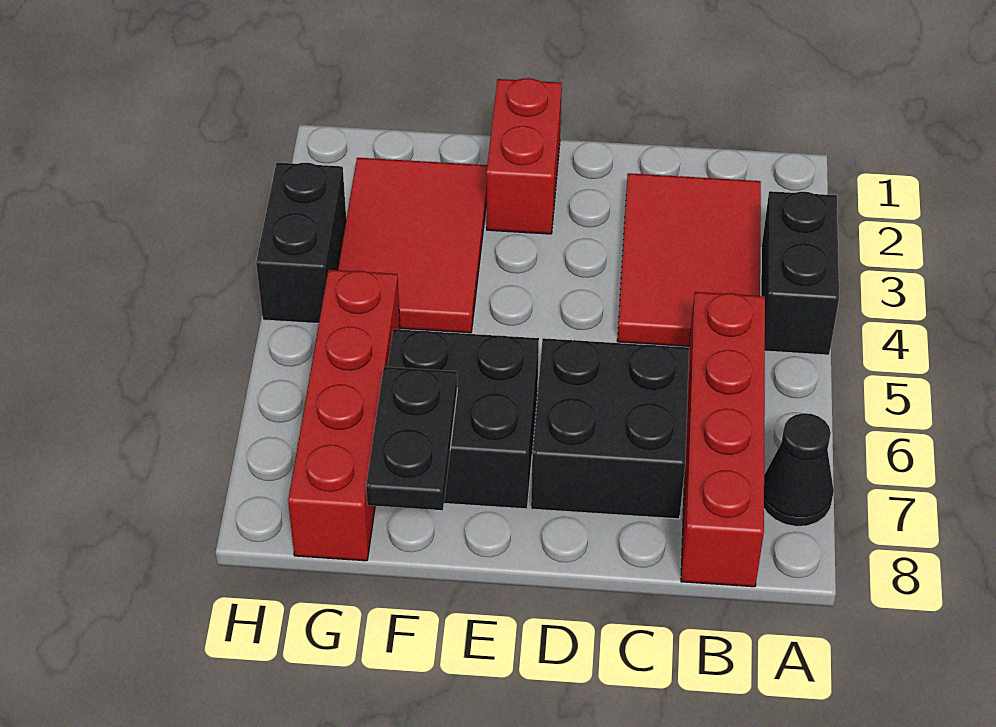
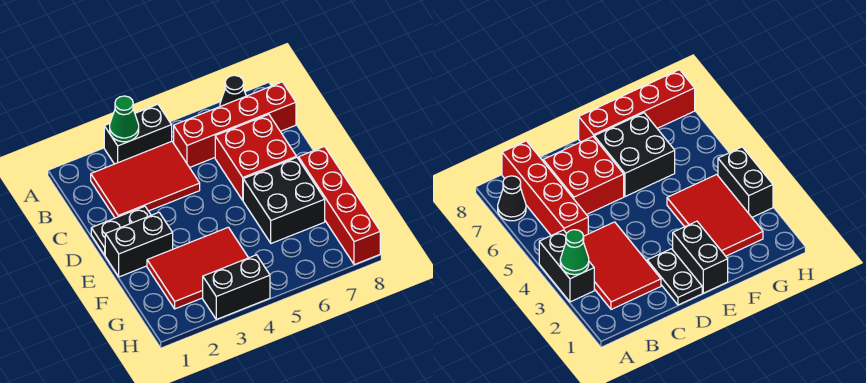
none -> green cone A3 level 2
black brick C6:D7 level 1 -> red brick C6:D7 level 1
red brick E1:E2 level 1 -> black brick E1:E2 level 1
black plate F7:F8 level 2 -> black plate D1:D2 level 1
red brick G5:G8 level 1 -> red brick E8:H8 level 1

